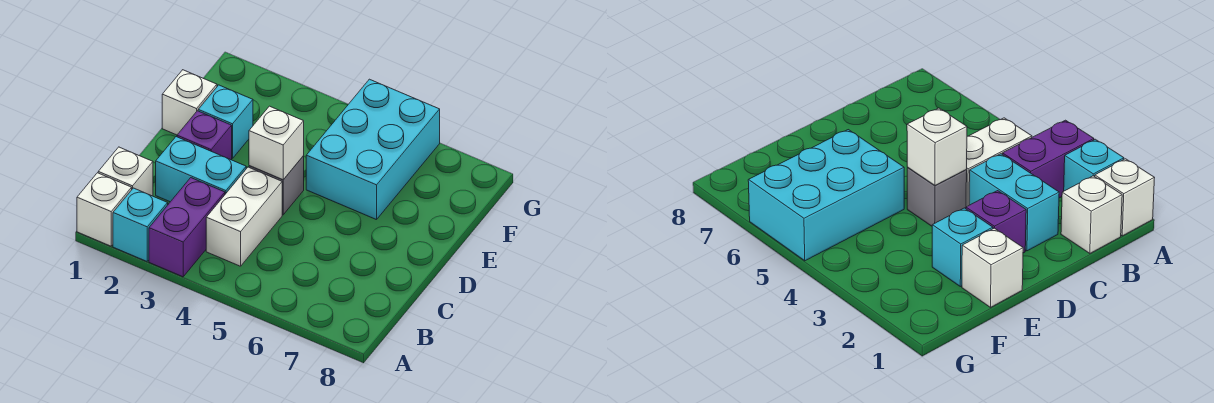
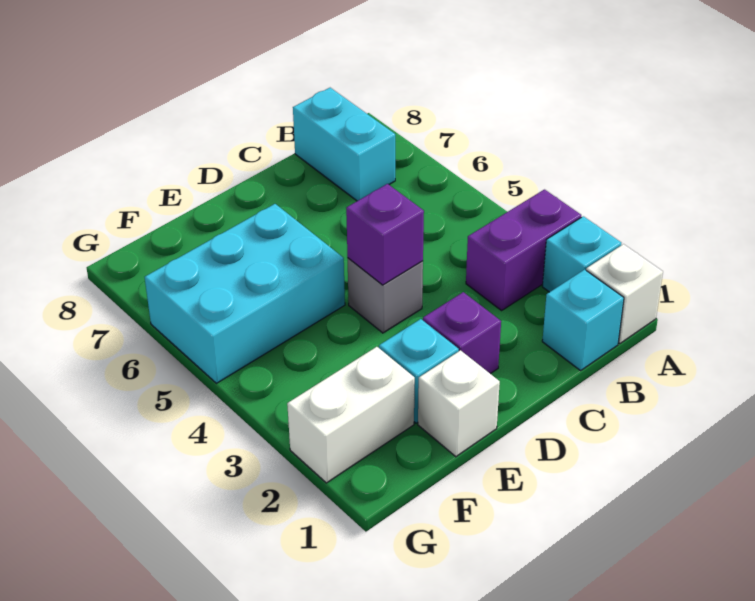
white brick B1 level 1 -> cyan brick B1 level 1
white brick B4:C4 level 1 -> white brick F2:G2 level 1
cyan brick C2:C3 level 1 -> cyan brick B7:B8 level 1
white brick D4 level 2 -> purple brick D4 level 2

